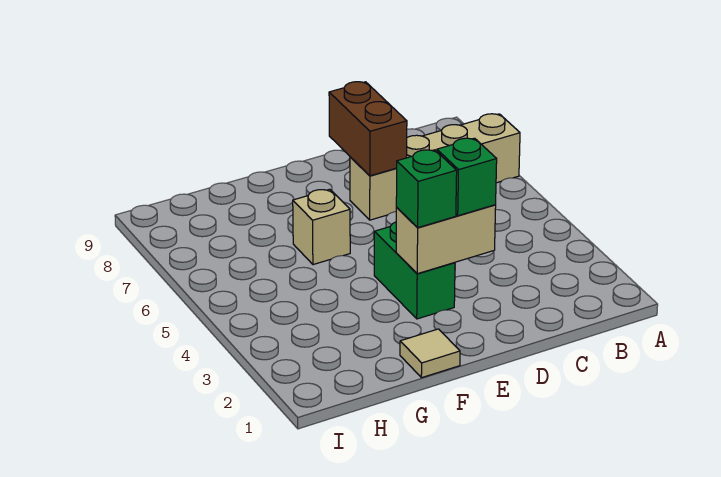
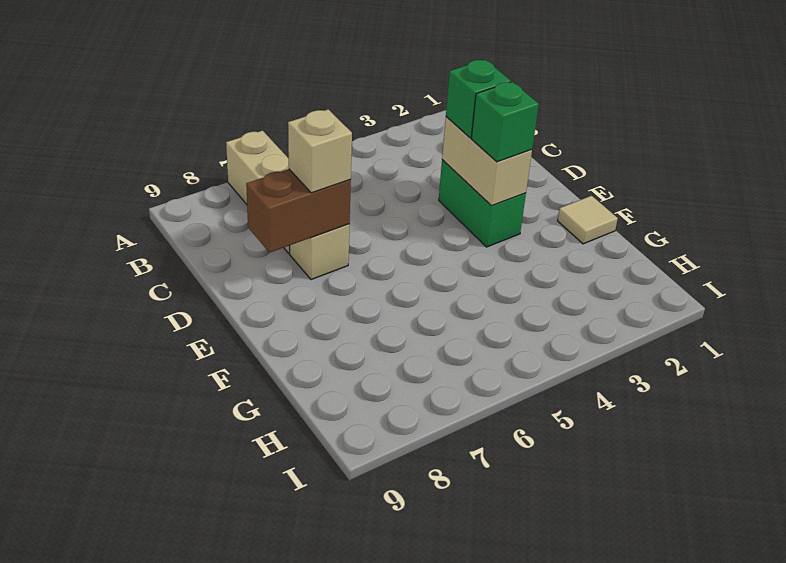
green brick E3:E4 level 1 -> green brick D3:E3 level 1
tan brick F6 level 1 -> tan brick D7 level 3

